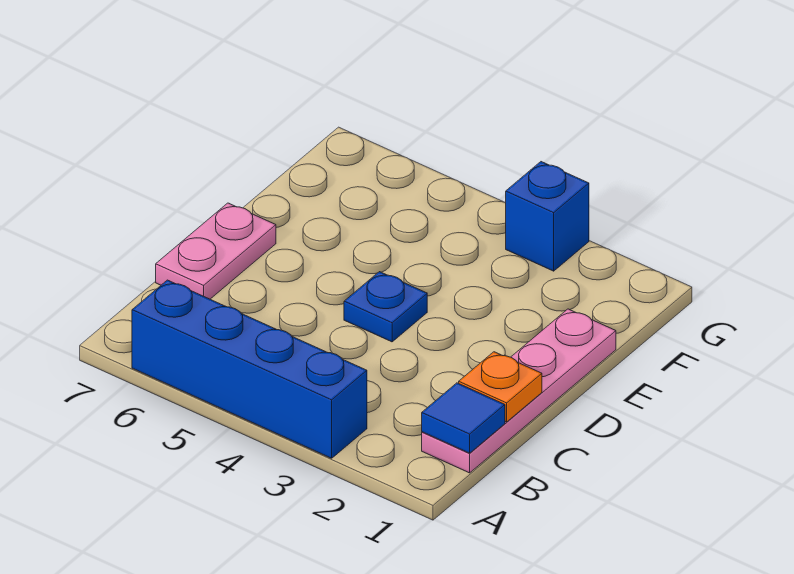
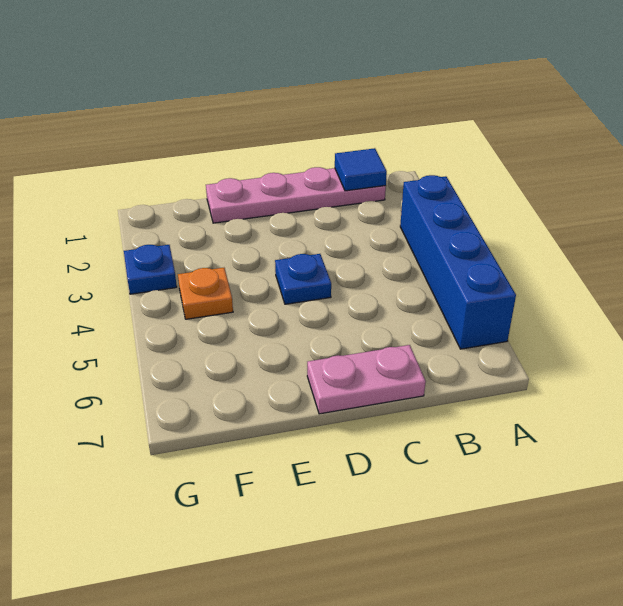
orange plate C1 level 2 -> orange plate F4 level 1
blue brick G3 level 1 -> blue plate G3 level 1

